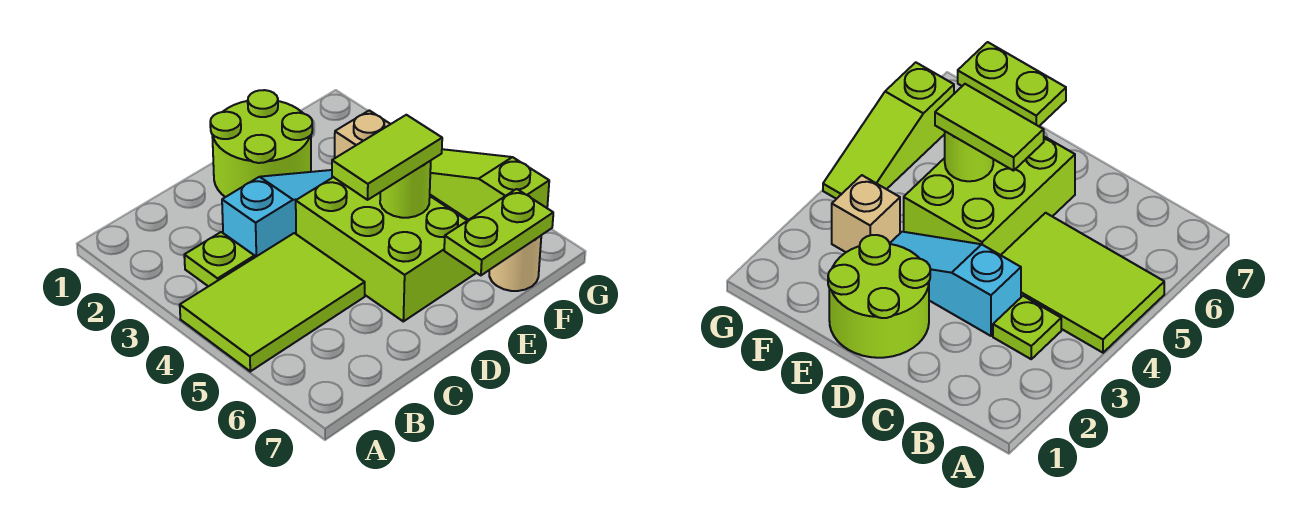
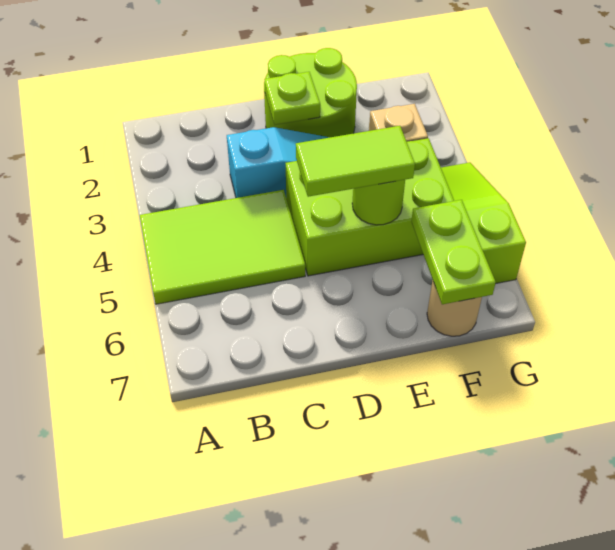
lime plate B3 level 1 -> lime plate D2 level 2
lime brick D4:E6 level 1 -> lime brick D4:F5 level 1
lime plate E7:F7 level 2 -> lime plate F6:F7 level 2

